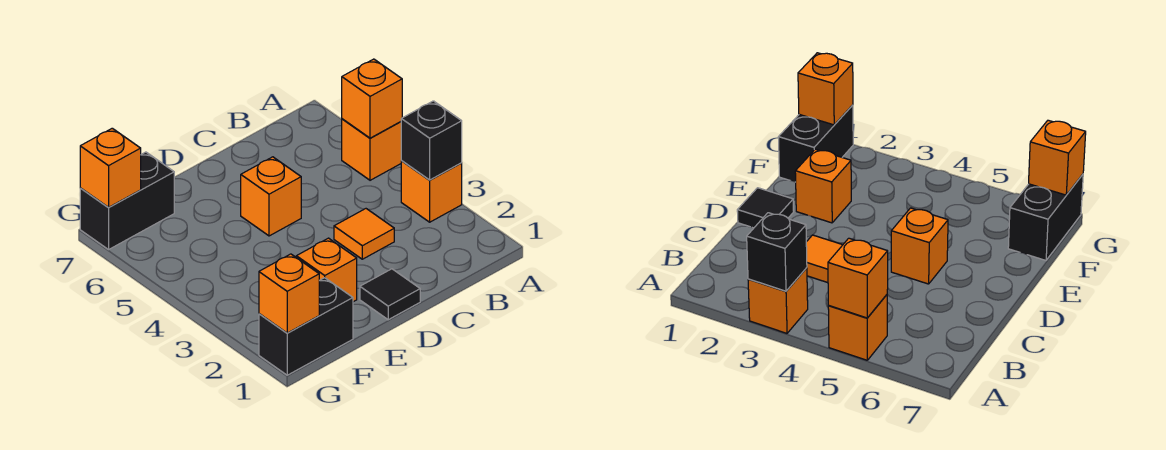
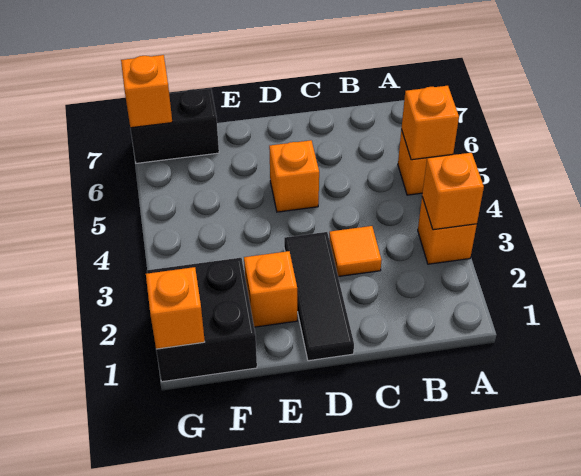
black brick A3 level 2 -> orange brick A3 level 2
black tile D1 level 1 -> black tile D1:D3 level 1
black brick F1:G1 level 1 -> black brick F1:G2 level 1

